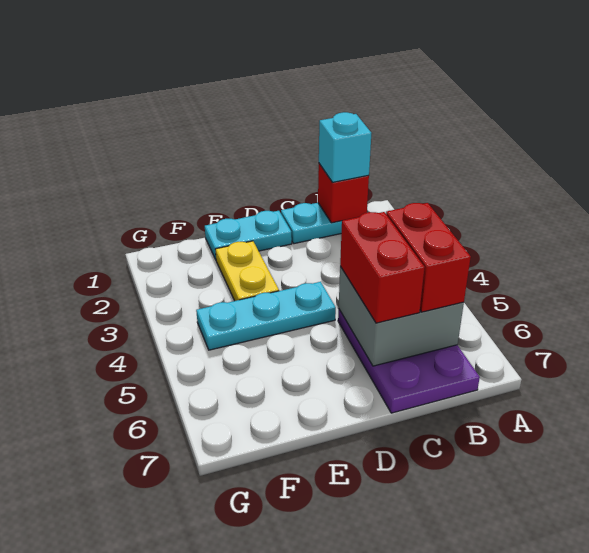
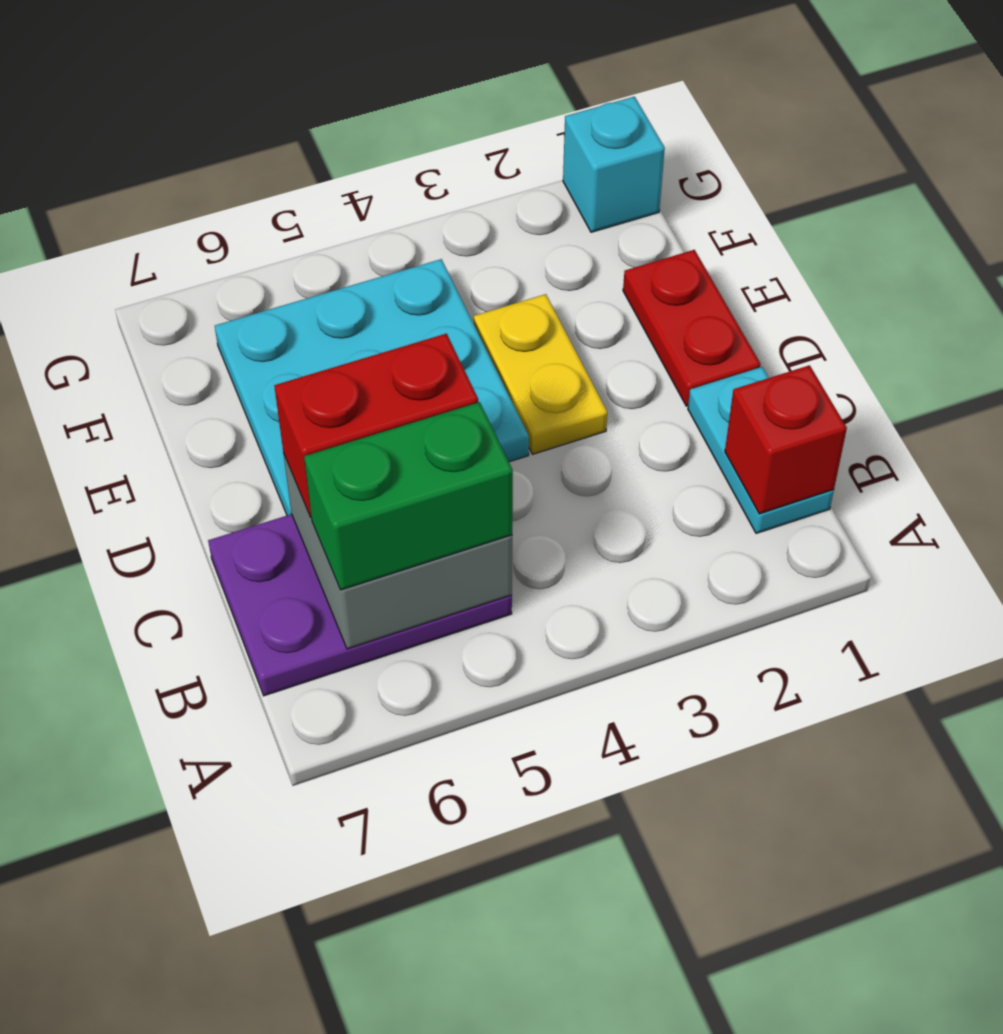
cyan brick B1 level 3 -> cyan brick G1 level 1
red brick B5:B6 level 3 -> green brick B5:B6 level 3
cyan plate D1:E1 level 1 -> red plate D1:E1 level 1
cyan plate D4:F4 level 1 -> cyan plate D4:F6 level 1
yellow plate E2:E3 level 1 -> yellow plate D3:E3 level 1

